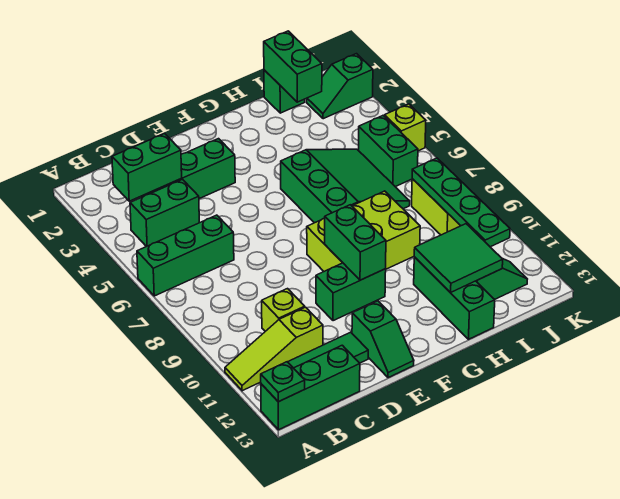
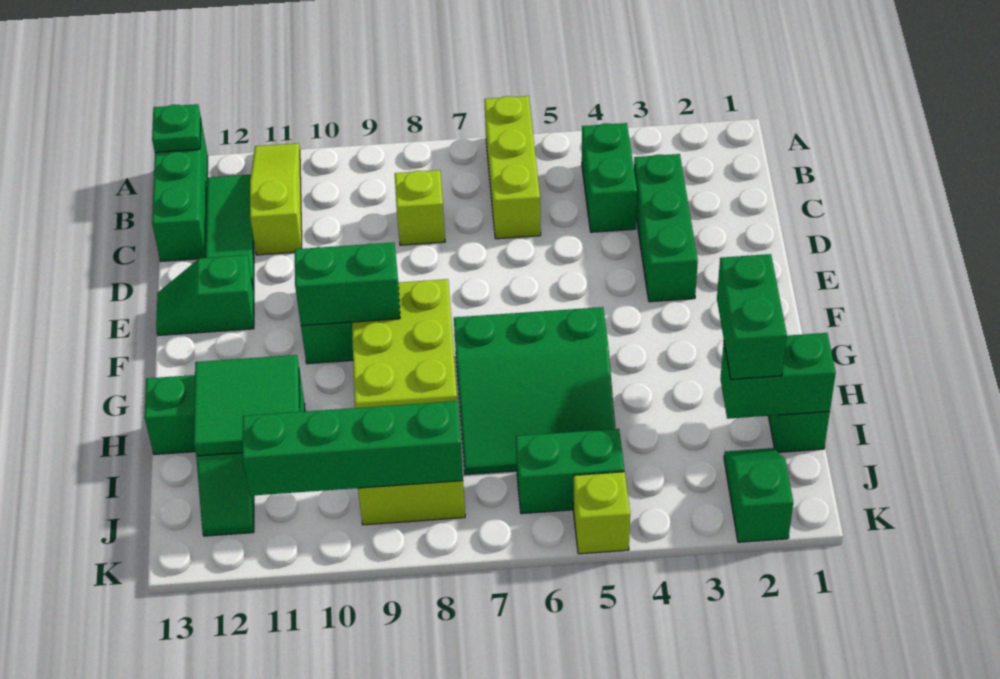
green brick A6:C6 level 1 -> lime brick A6:C6 level 1
green brick B3:C3 level 2 -> green brick H2:I2 level 3
lime brick C10 level 1 -> lime brick C8 level 1
green plate J8:J11 level 2 -> green brick J8:J11 level 2

